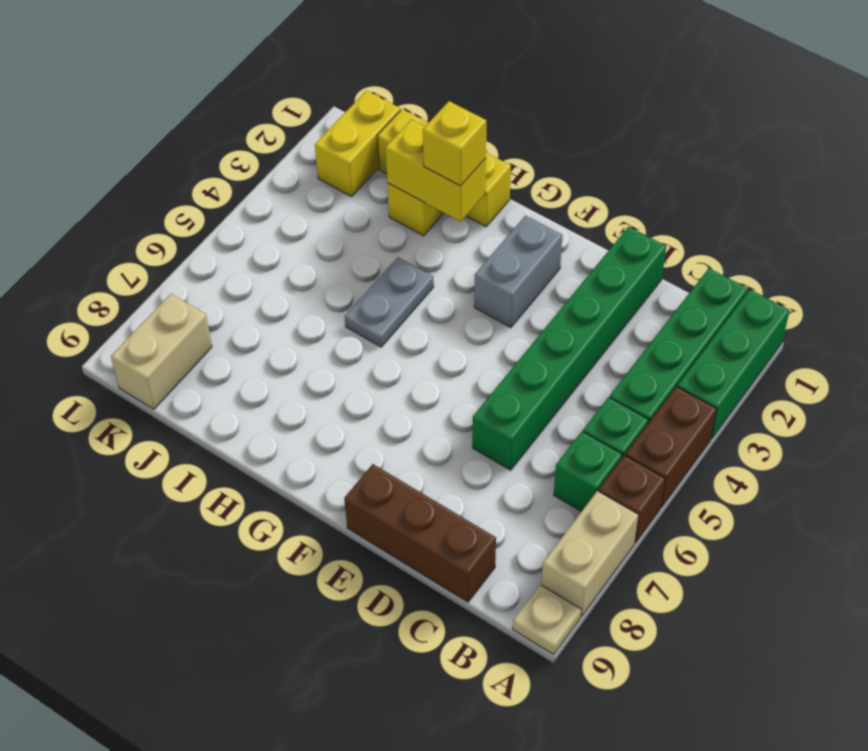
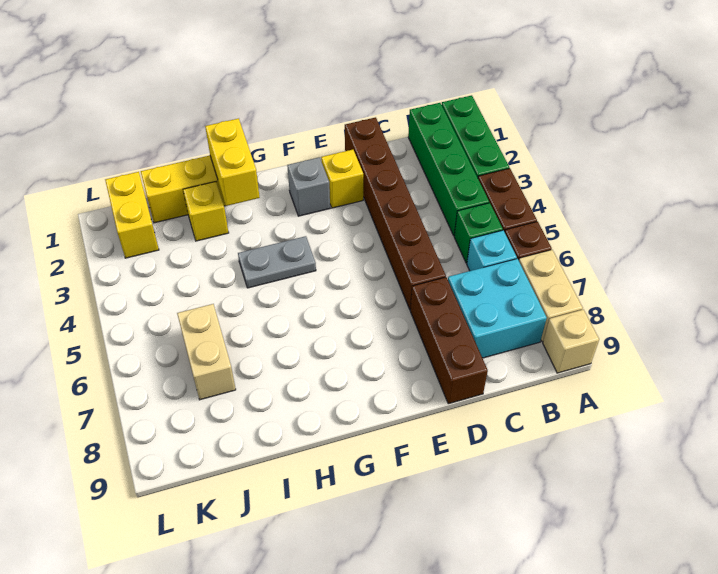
tan plate A9 level 1 -> tan brick A9 level 1
green brick B6 level 1 -> cyan brick B6 level 1
none -> cyan brick B7:C8 level 1
brown brick C9:E9 level 1 -> brown brick D7:D9 level 1
green brick D1:D6 level 1 -> brown brick D1:D6 level 1
grey brick F2:F3 level 1 -> grey brick F2 level 1
yellow brick H2:I2 level 2 -> yellow brick H1:H2 level 2
yellow brick H2 level 3 -> yellow brick E2 level 1
grey plate H4:H5 level 1 -> grey plate G4:H4 level 1
tan brick K8:K9 level 1 -> tan brick J6:J7 level 1

